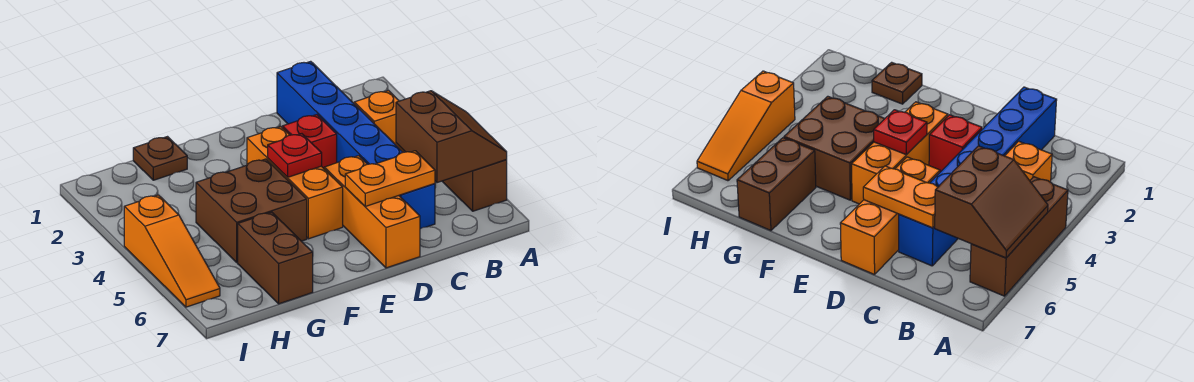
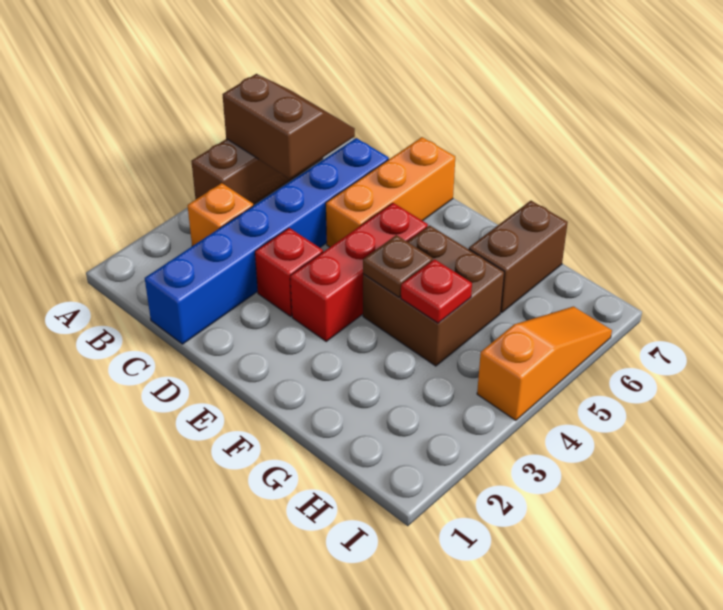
brown slope A5:B6 level 2 top B -> brown slope A5:B6 level 2 top 5
orange plate C6:D6 level 2 -> none
orange brick E3:E5 level 1 -> red brick E3:E5 level 1
red plate E4 level 2 -> red plate G4 level 2
brown plate G1 level 1 -> brown plate F4 level 2

